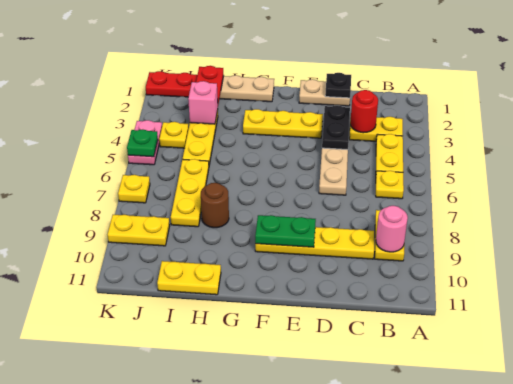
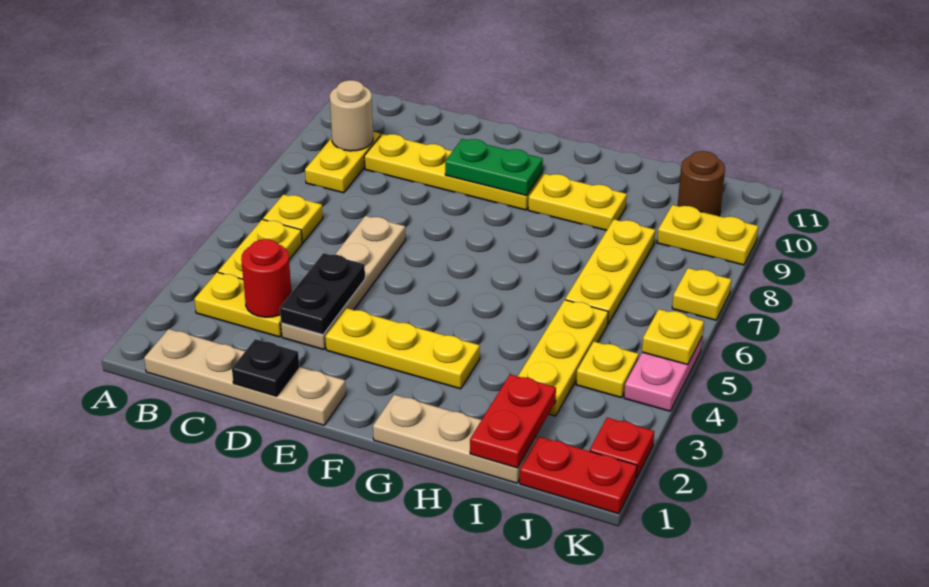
pink round brick B9 level 2 -> tan round brick B9 level 2
tan plate D1:E1 level 1 -> tan plate B1:E1 level 1
brown round brick H8 level 1 -> brown round brick J10 level 1
yellow plate H11:I11 level 1 -> yellow plate G9:H9 level 1
pink brick I3 level 2 -> none
none -> red plate K2 level 1
green plate K5 level 2 -> yellow plate K5 level 2

